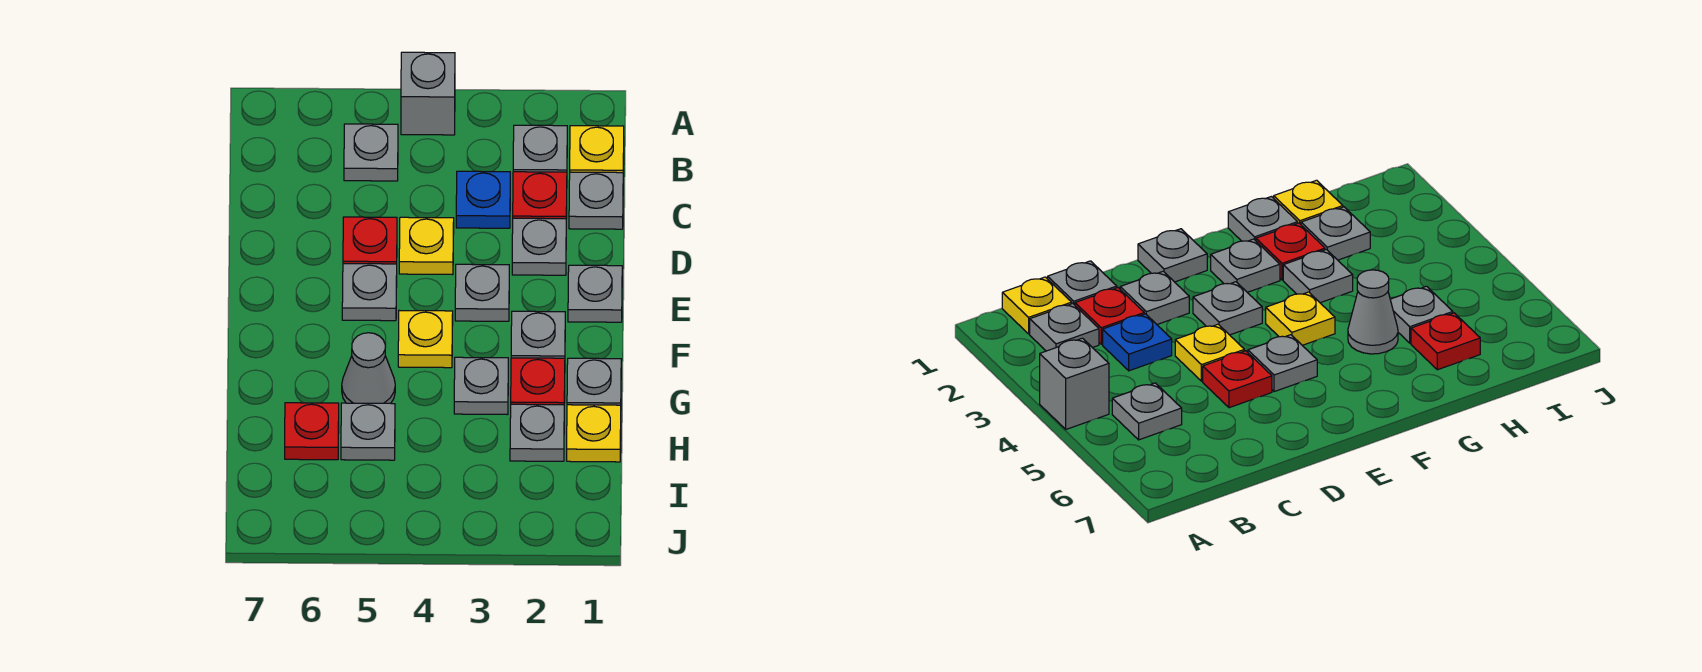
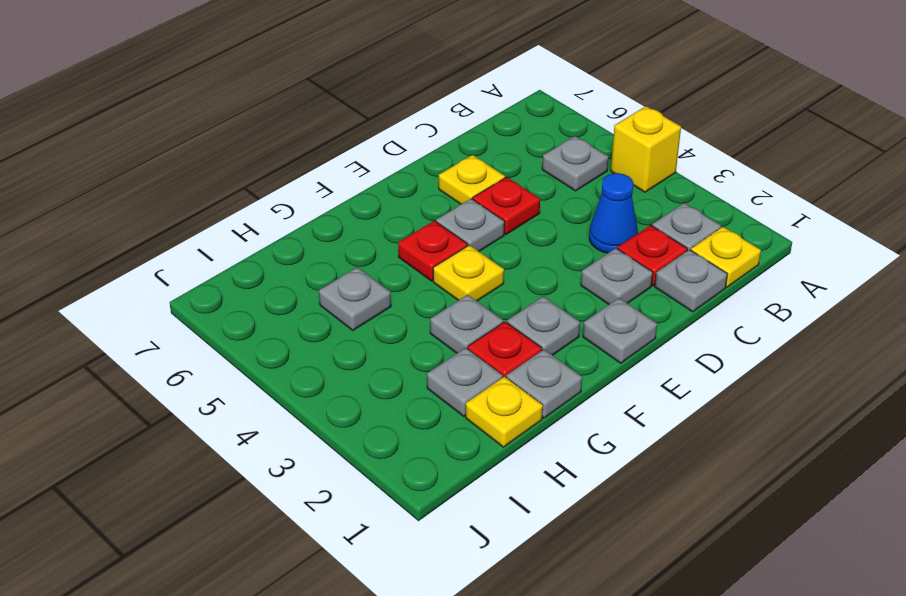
grey brick A4 level 1 -> yellow brick A4 level 1
blue plate C3 level 1 -> blue cone C3 level 1
yellow plate D4 level 1 -> yellow plate D6 level 1
grey plate E3 level 1 -> none
grey cone G5 level 1 -> none
red plate H6 level 1 -> red plate F5 level 1

